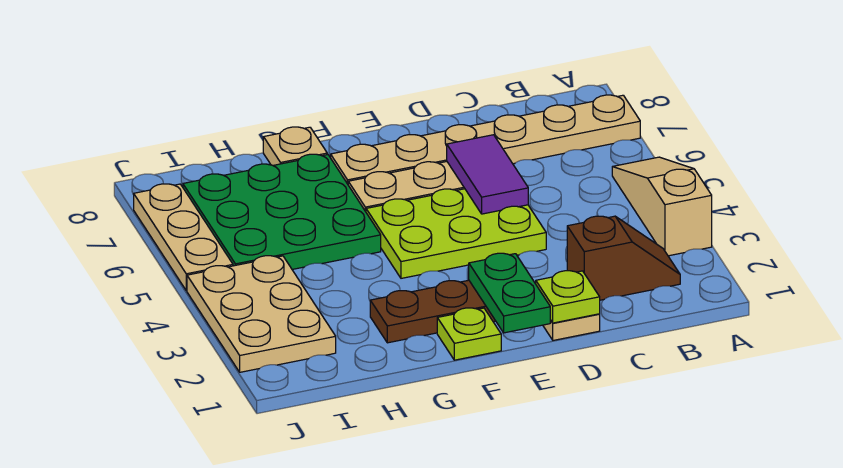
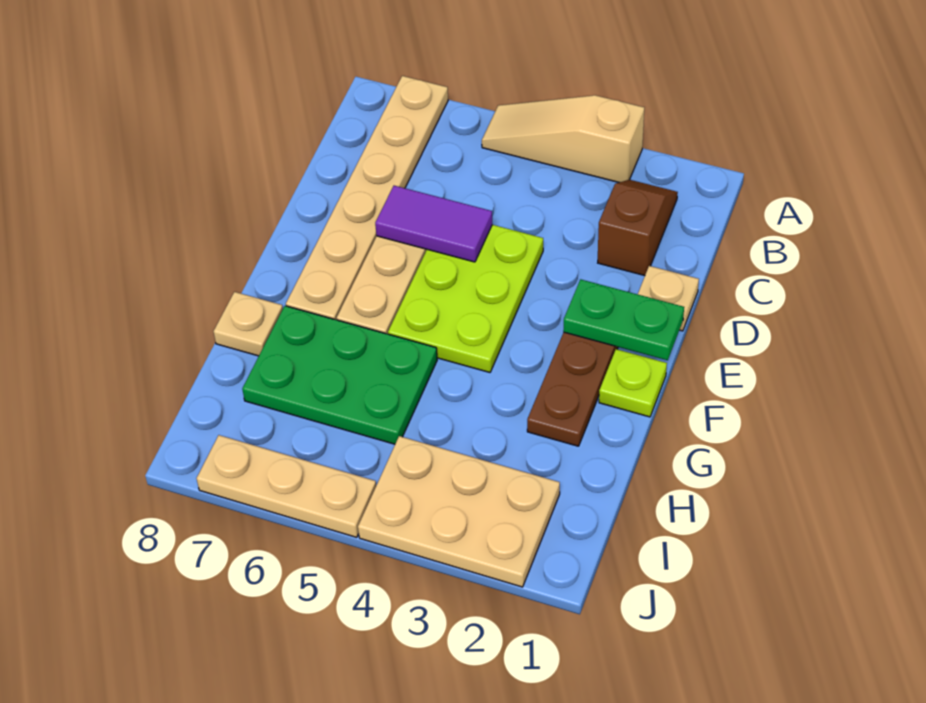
lime plate D1 level 2 -> none
green plate G5:I7 level 1 -> green plate G5:H7 level 1

